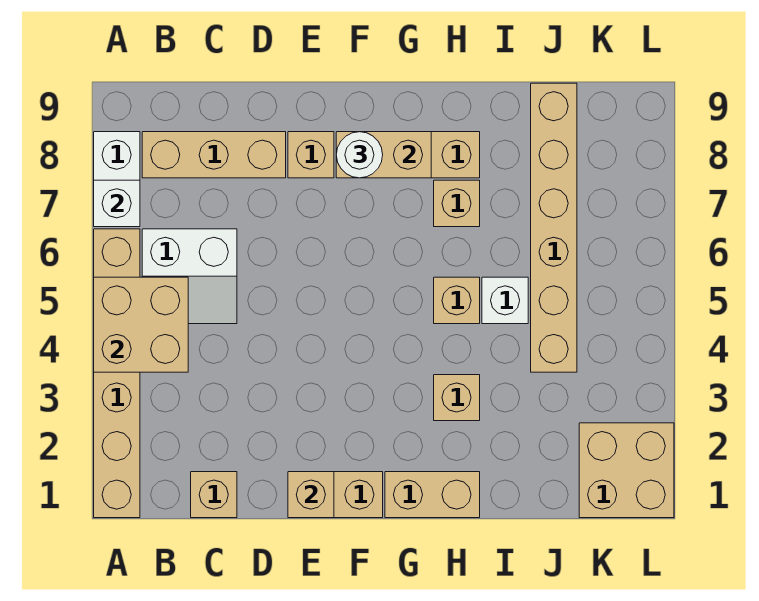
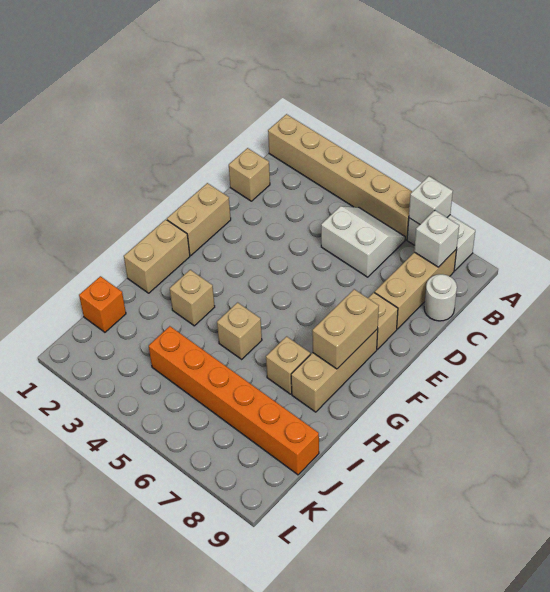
tan brick A4:B5 level 2 -> none
white slope B5:C6 level 1 top 6 -> white slope B5:C6 level 1 top C
tan brick E1 level 2 -> none
white round brick F8 level 3 -> white round brick C9 level 1
white brick I5 level 1 -> white brick B8 level 2
none -> orange brick J1 level 1
tan brick J4:J9 level 1 -> orange brick J4:J9 level 1
tan brick K1:L2 level 1 -> none

